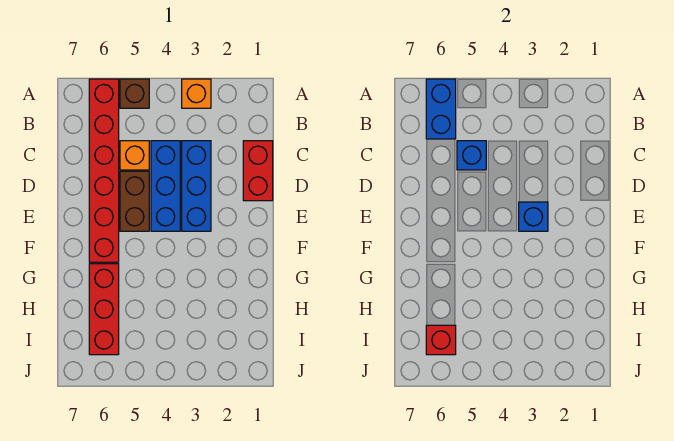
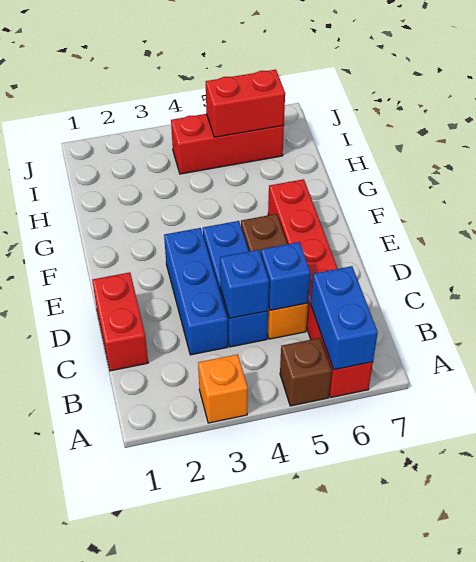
blue brick E3 level 2 -> blue brick C4 level 2
red brick G6:I6 level 1 -> red brick I4:I6 level 1
red brick I6 level 2 -> red brick I5:I6 level 2

